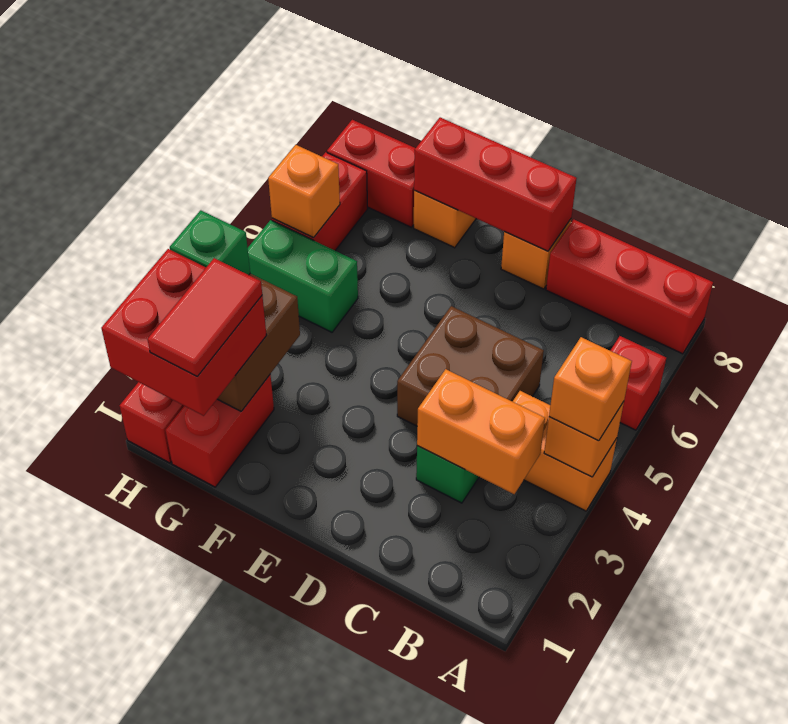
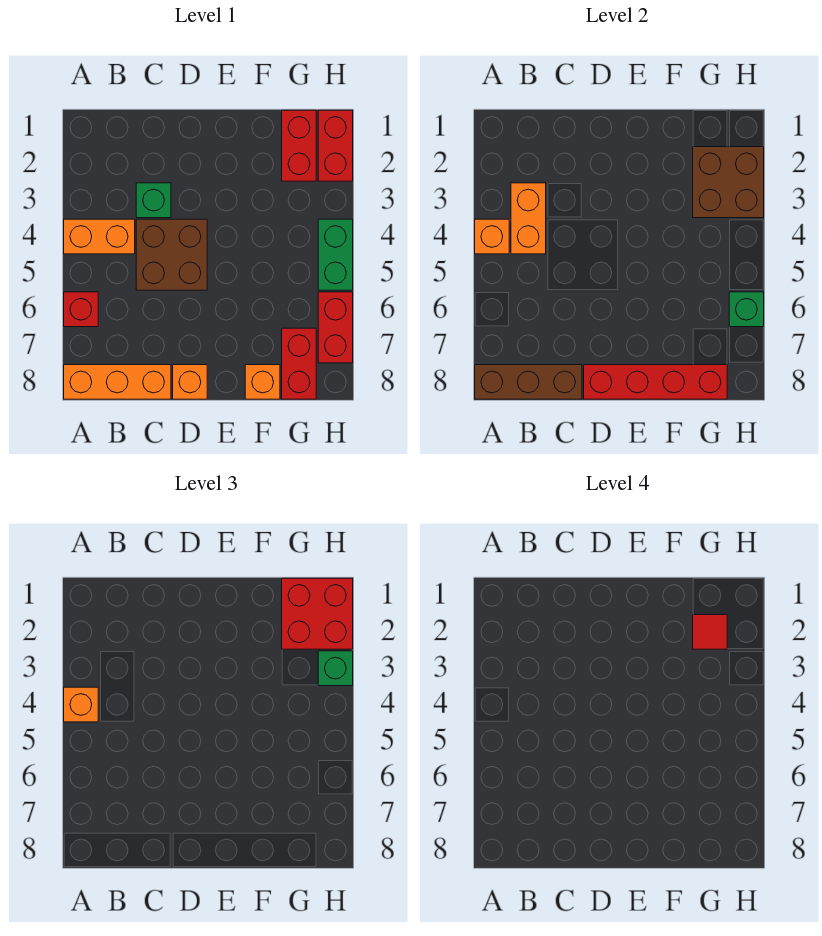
red brick A8:C8 level 1 -> orange brick A8:C8 level 1
none -> brown brick A8:C8 level 2
orange brick B3:C3 level 2 -> orange brick B3:B4 level 2
red brick D8:F8 level 2 -> red brick D8:G8 level 2
red tile G1:G2 level 4 -> red tile G2 level 4
green brick G5:H5 level 1 -> green brick H4:H5 level 1
red brick G8:H8 level 1 -> red brick G7:G8 level 1
orange brick H6 level 2 -> green brick H6 level 2

